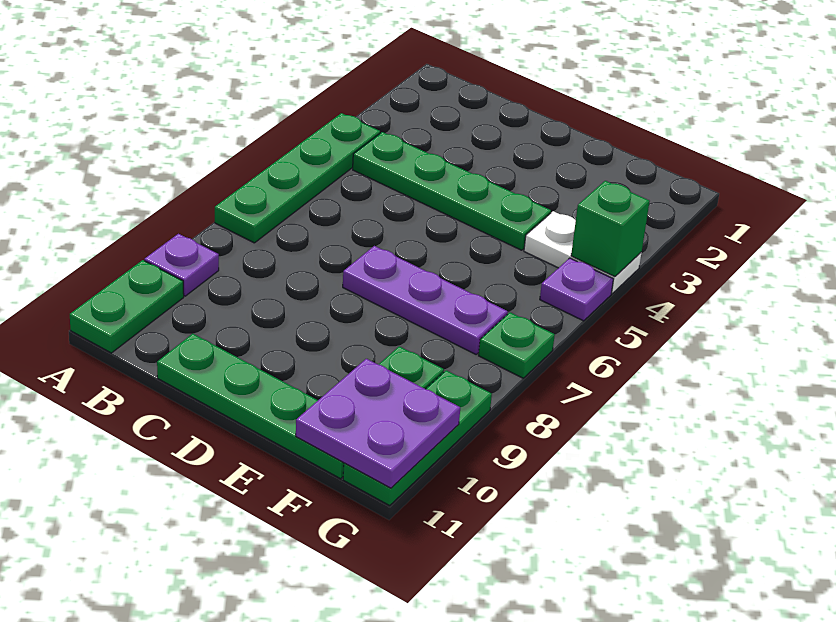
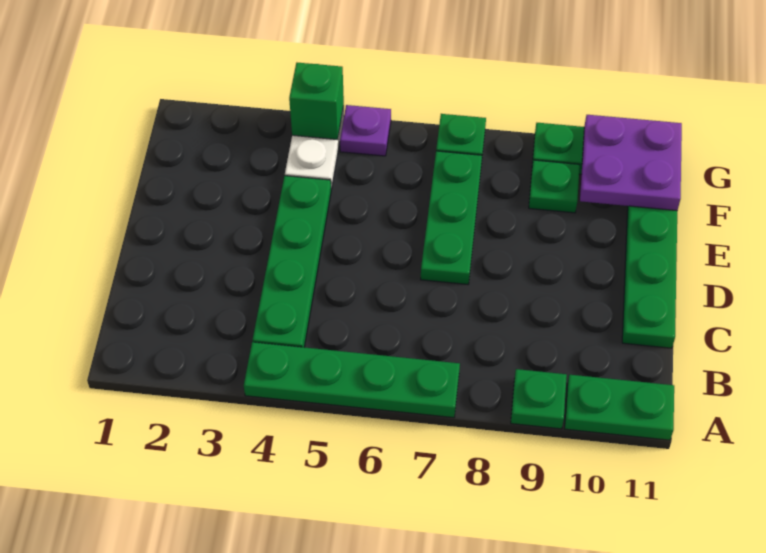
purple plate A9 level 1 -> green plate A9 level 1
purple plate D7:F7 level 1 -> green plate D7:F7 level 1

